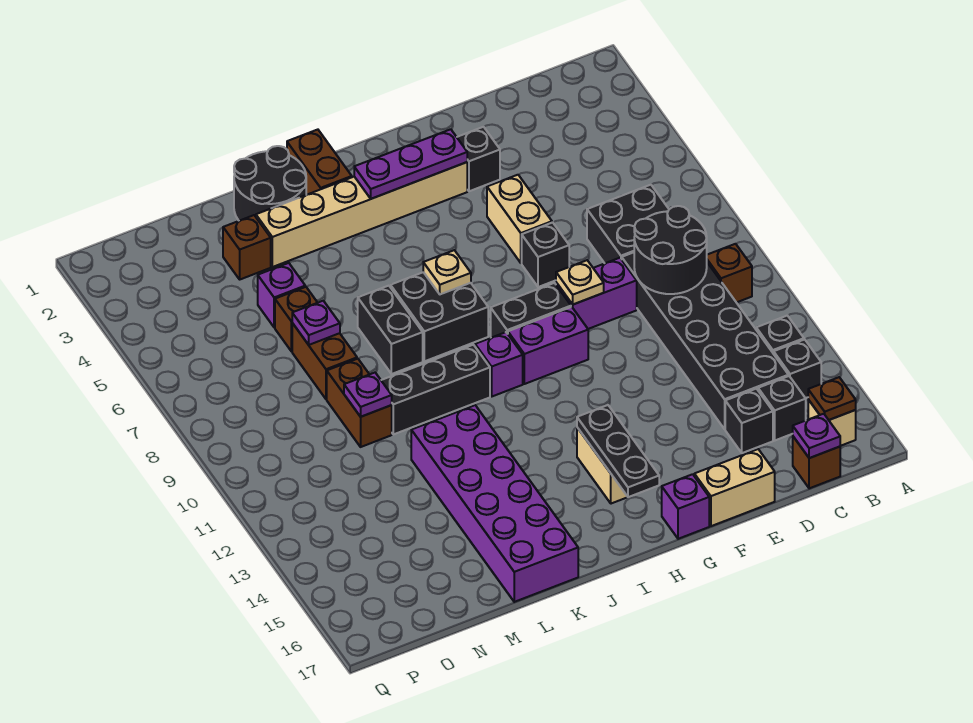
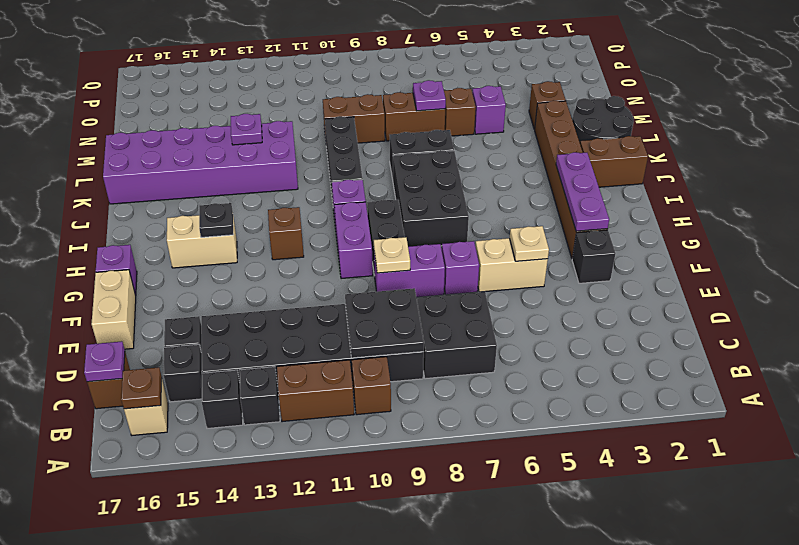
none -> brown brick B11:B12 level 1
black round brick C9:D10 level 2 -> black plate C9:D10 level 2
purple brick E9:F9 level 1 -> purple brick F8:F9 level 1
black brick F7 level 1 -> purple brick F7 level 1
tan brick G3:L3 level 1 -> brown brick G3:L3 level 1
none -> brown brick H12 level 1
black plate H14:H16 level 2 -> black plate H14 level 2
black brick I7:J8 level 1 -> black brick H7:J8 level 1
tan plate I7 level 2 -> tan plate F5 level 2
purple plate M10 level 2 -> purple plate L13 level 2

